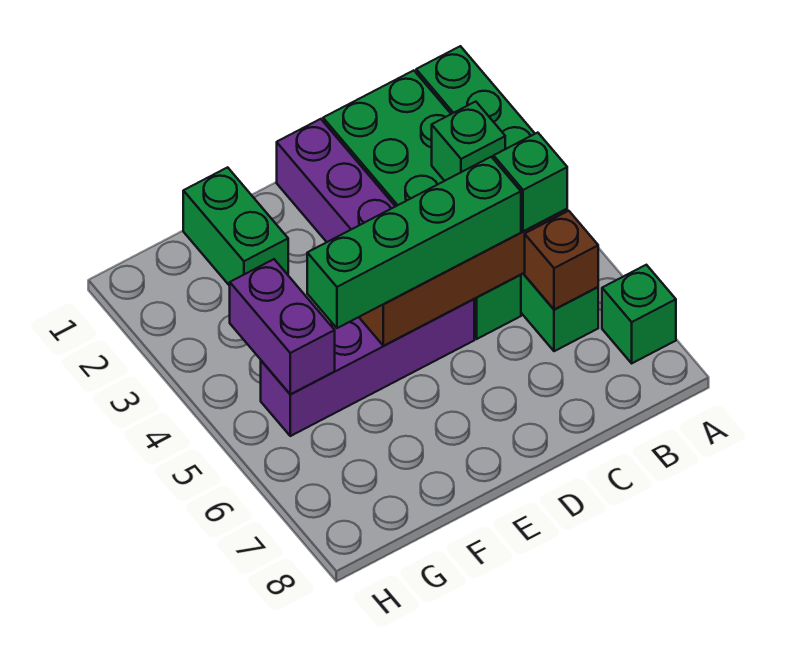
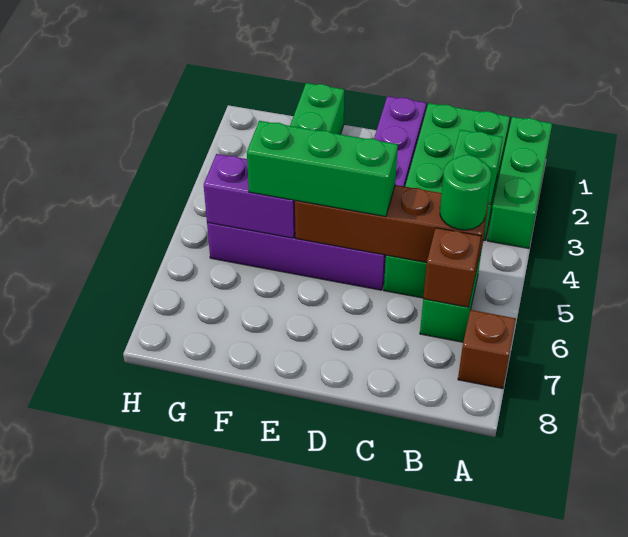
green brick A7 level 1 -> brown brick A7 level 1
green brick B5 level 3 -> green round brick B5 level 3
green brick C5:F5 level 3 -> green brick D5:F5 level 3
purple brick G4:G5 level 2 -> purple brick F5:G5 level 2

